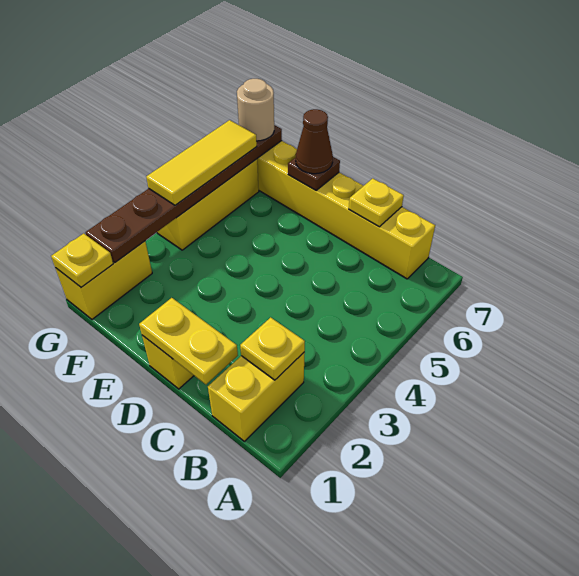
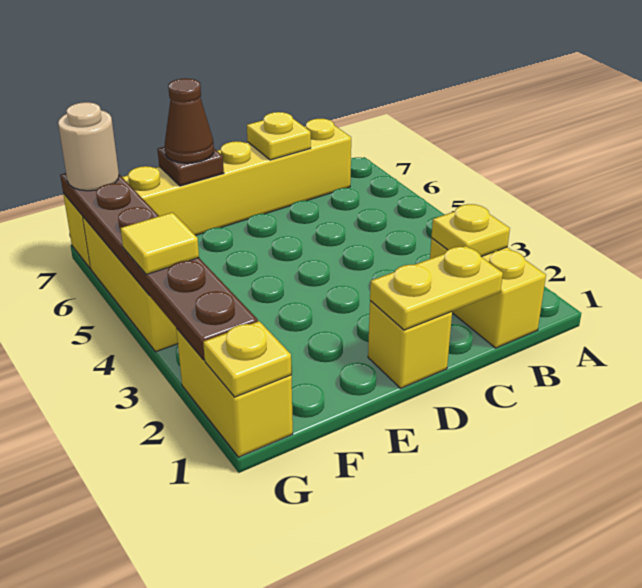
yellow tile G4:G6 level 3 -> yellow tile G4 level 3

